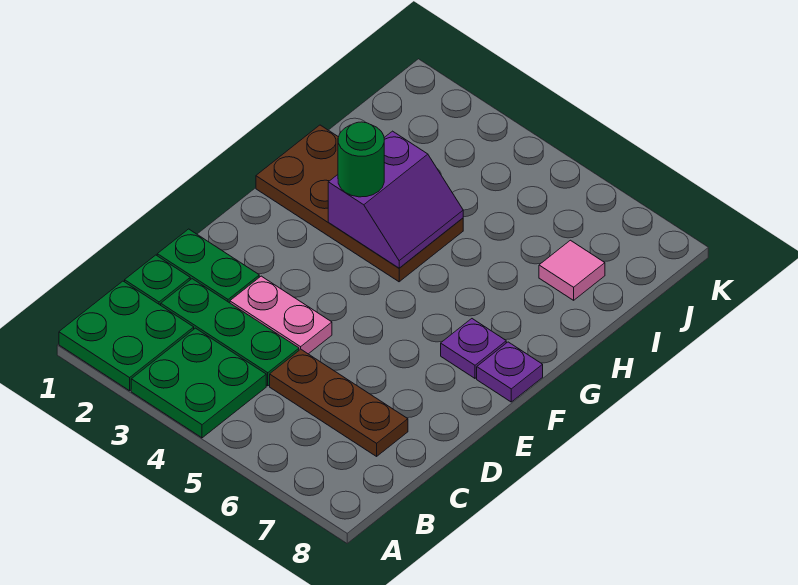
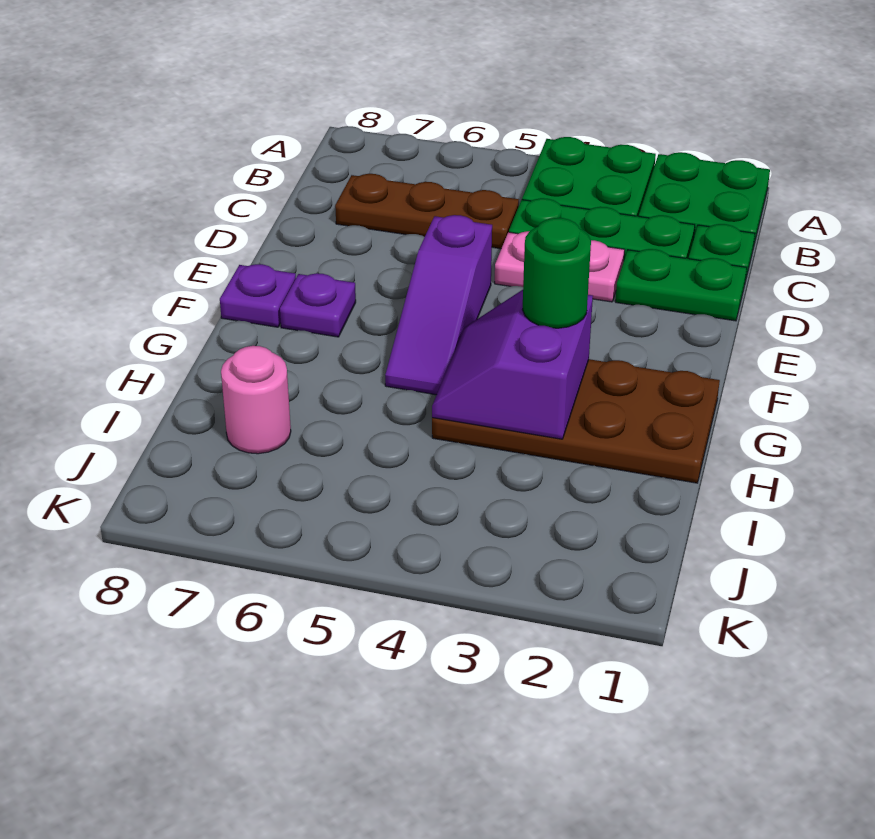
none -> purple slope E5:G5 level 1 top E
pink tile I7 level 1 -> pink round brick I7 level 1

